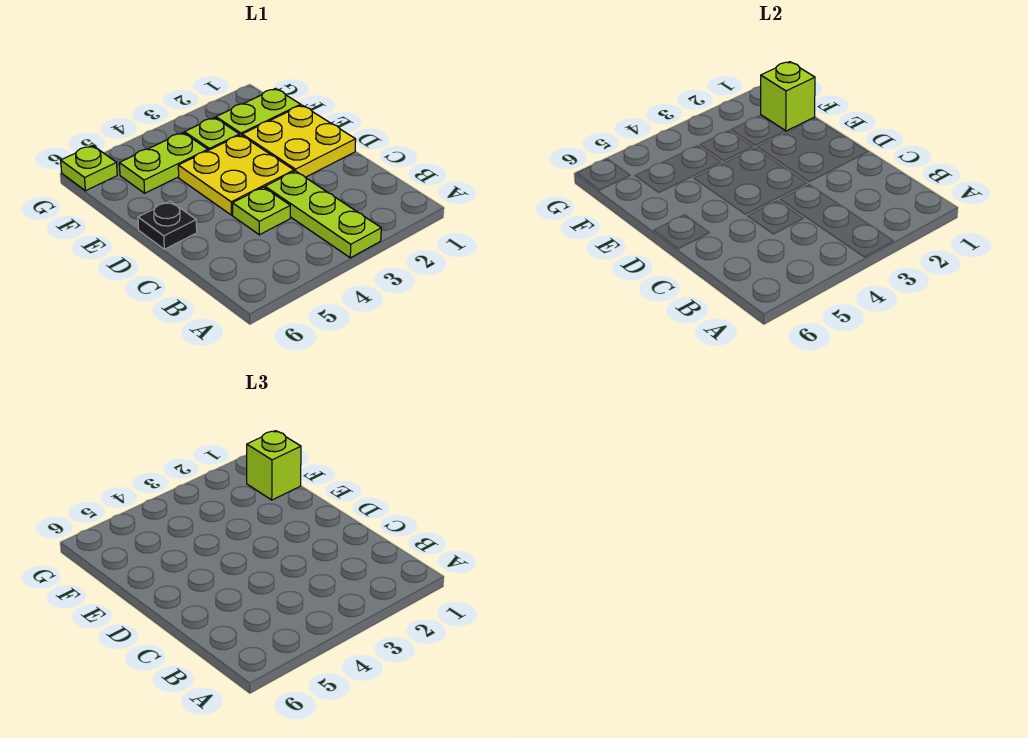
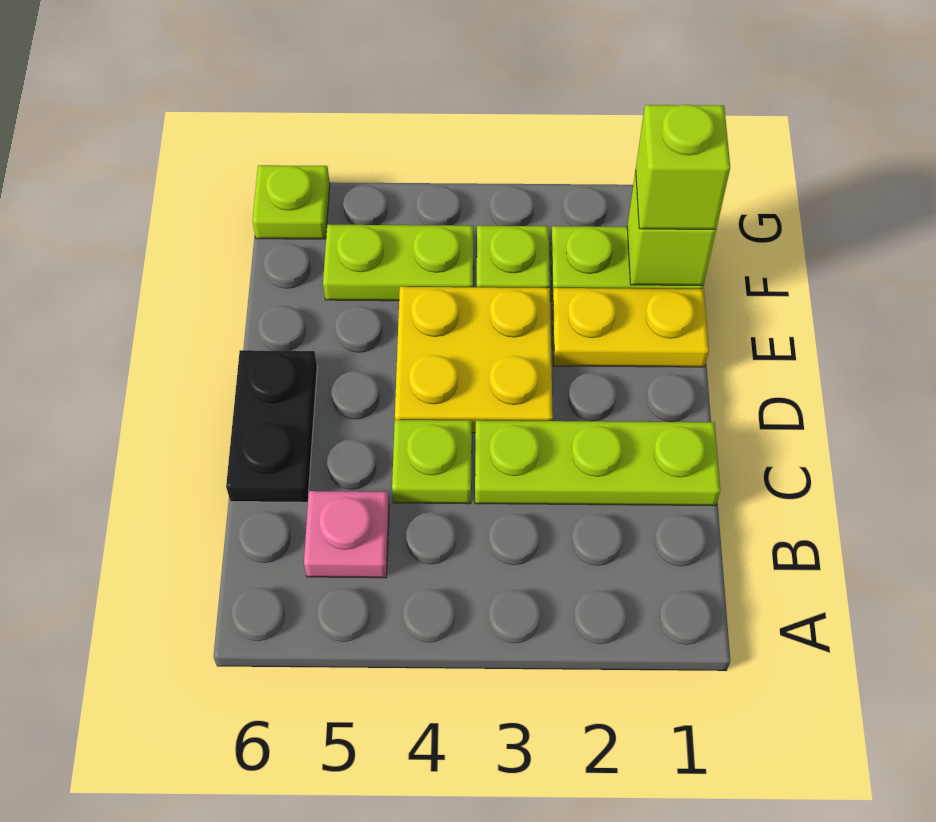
lime plate A3:C3 level 1 -> lime plate C1:C3 level 1
none -> pink plate B5 level 1
yellow plate D1:E2 level 1 -> yellow plate E1:E2 level 1
black plate D6 level 1 -> black plate C6:D6 level 1

